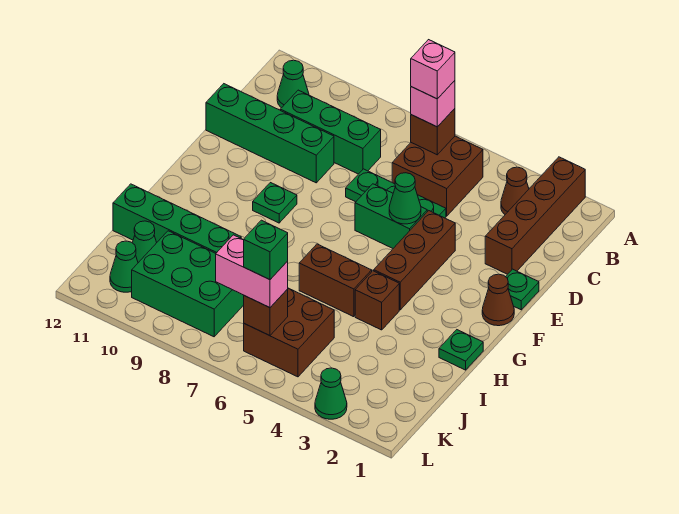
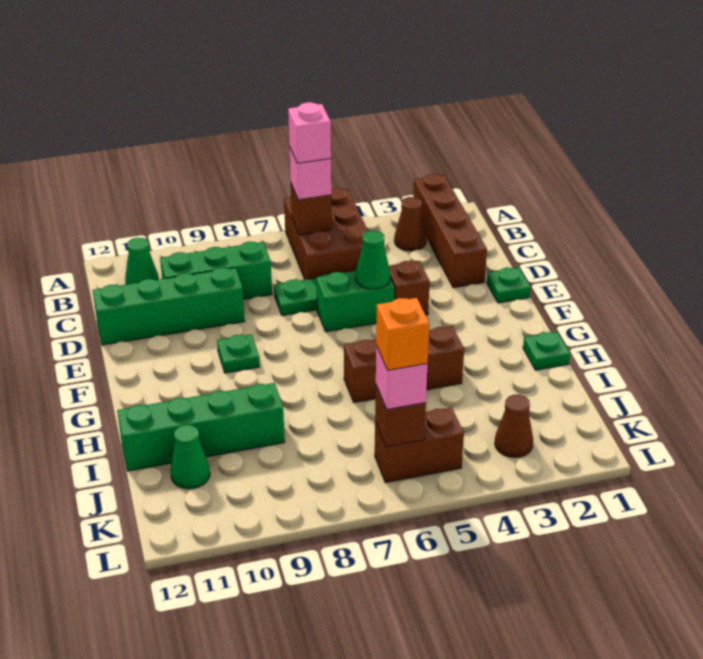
brown brick B5:C6 level 1 -> brown brick A5:C6 level 1
brown brick E4:G4 level 1 -> brown brick E4 level 1
brown cone F1 level 1 -> brown cone K3 level 1
brown brick J5:K6 level 1 -> brown brick K5:K6 level 1
green brick J8:K10 level 1 -> none
pink brick K6:K7 level 3 -> pink brick K6 level 3
green brick K6 level 4 -> orange brick K6 level 4
green cone K11 level 1 -> none
green cone L3 level 1 -> none

